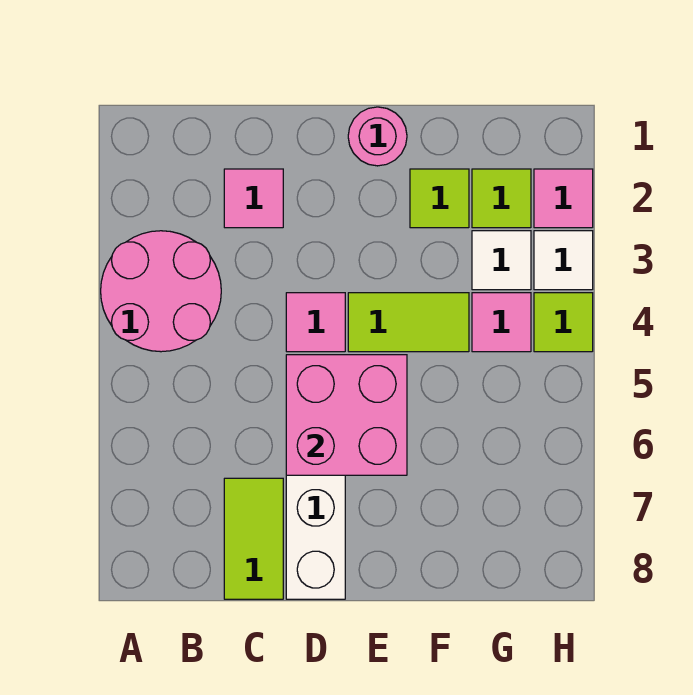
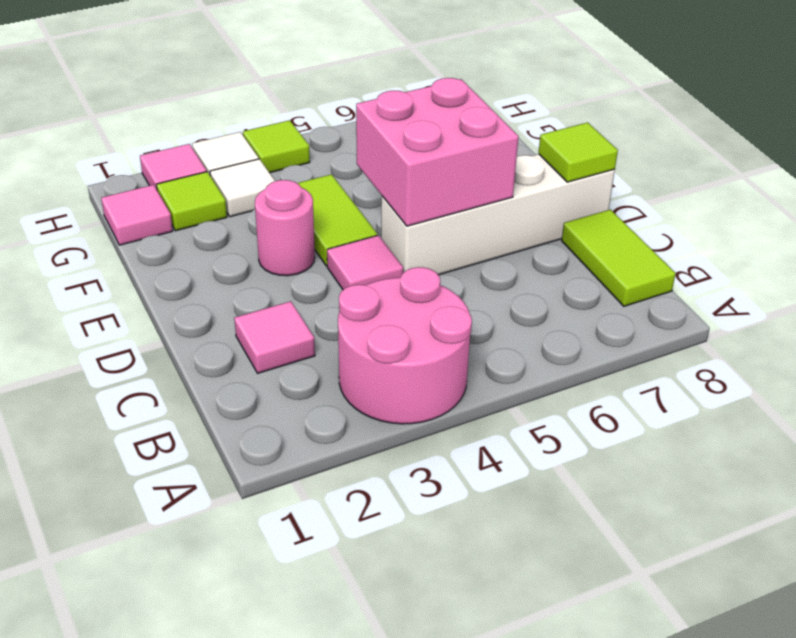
lime tile C7:C8 level 1 -> lime tile B8:C8 level 1
pink round brick E1 level 1 -> pink round brick E3 level 1
lime tile F2 level 1 -> lime tile D8 level 2
pink tile G4 level 1 -> pink tile G1 level 1

